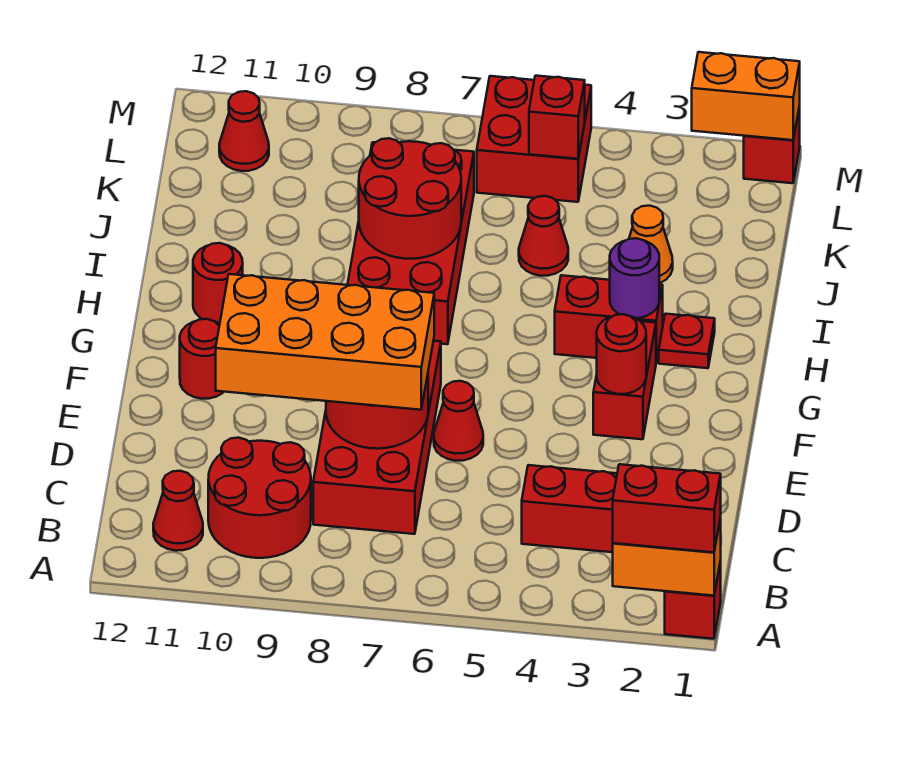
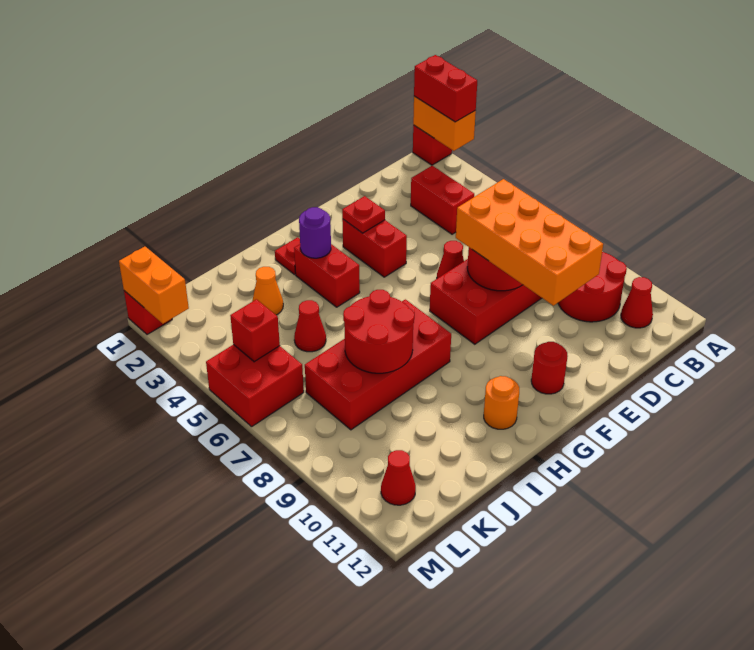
red brick F3:G3 level 1 -> red brick F3:F4 level 1
red round brick F3 level 2 -> red plate F3 level 2
red round brick H11 level 1 -> orange round brick H11 level 1

